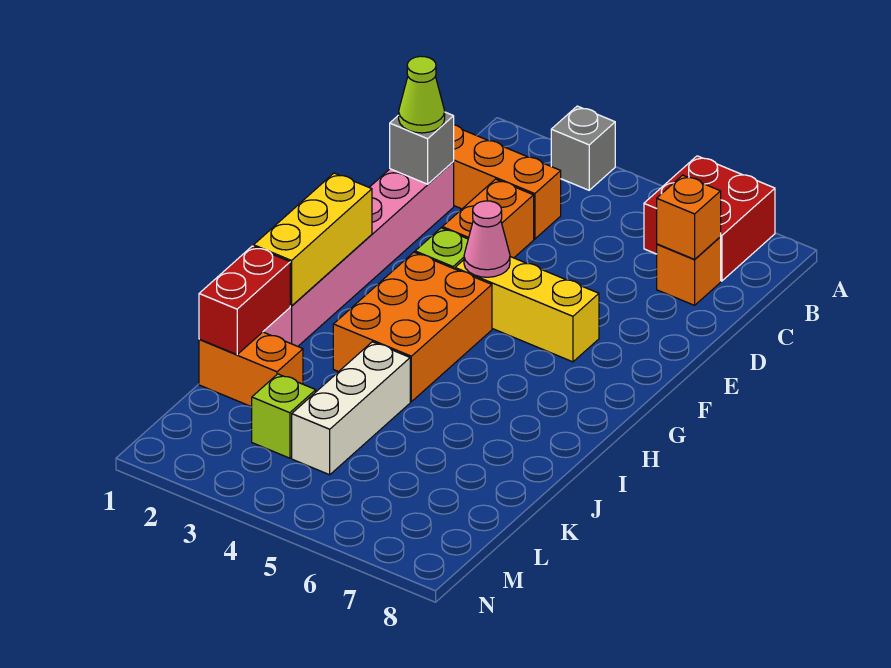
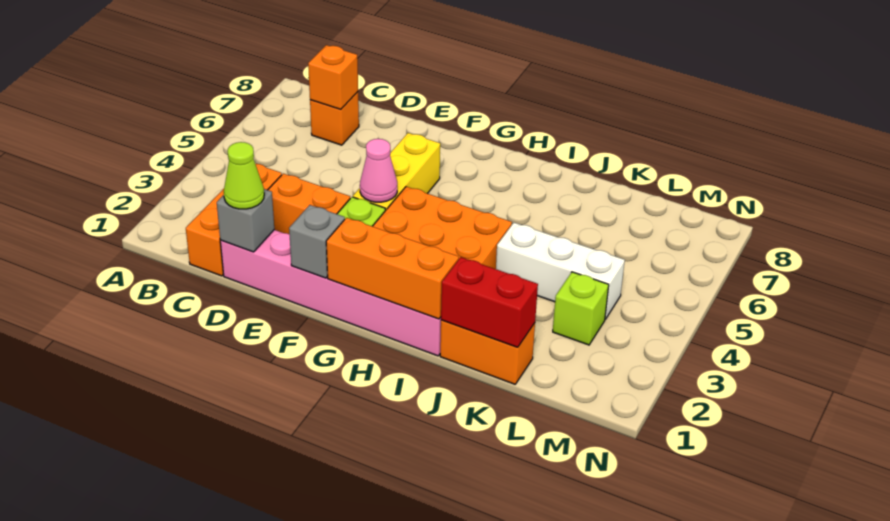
grey brick A3 level 1 -> grey brick F1 level 2
red brick A6:B7 level 1 -> none
yellow brick G1:I1 level 2 -> orange brick G1:I1 level 2
orange brick K1:K2 level 1 -> orange brick J1:K1 level 1

